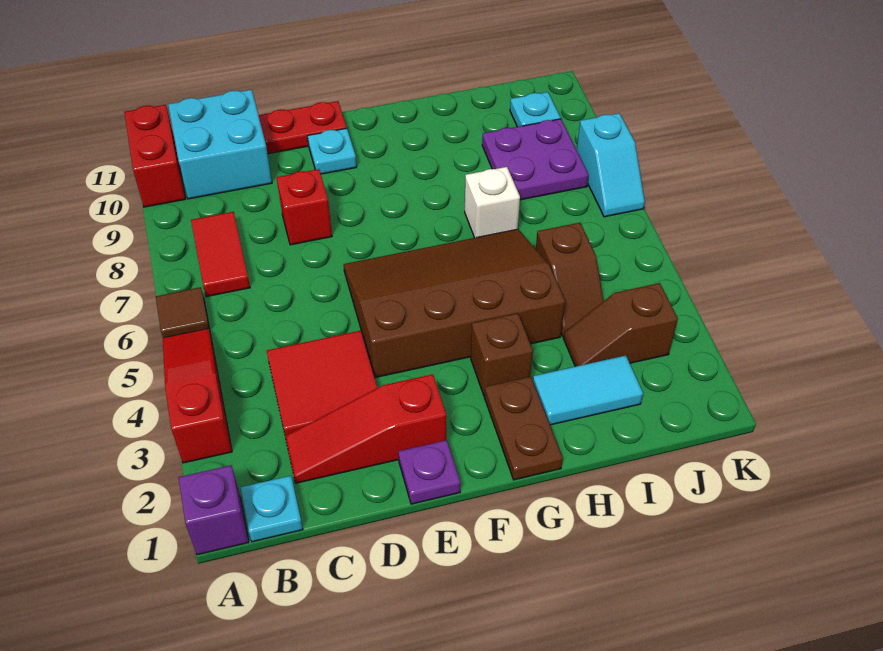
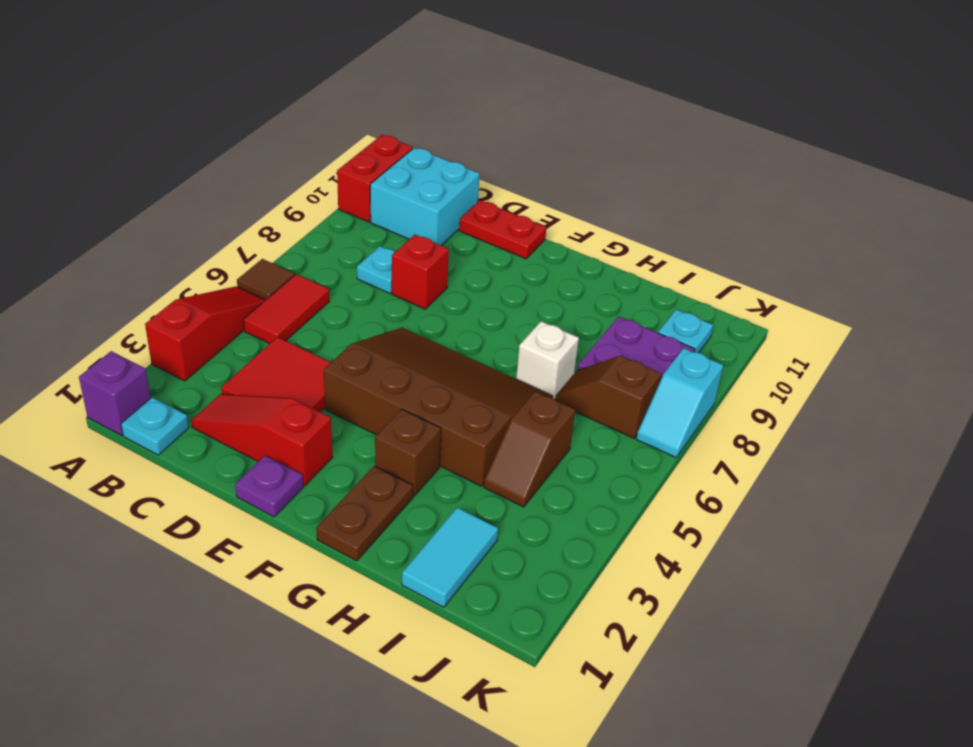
red tile B7:B8 level 1 -> red tile B5:B6 level 1
cyan plate E10 level 1 -> cyan plate C8 level 1
cyan tile H2:I2 level 1 -> cyan tile I1:I2 level 1
brown slope I3:J3 level 1 top J -> brown slope I7:J7 level 1 top J

